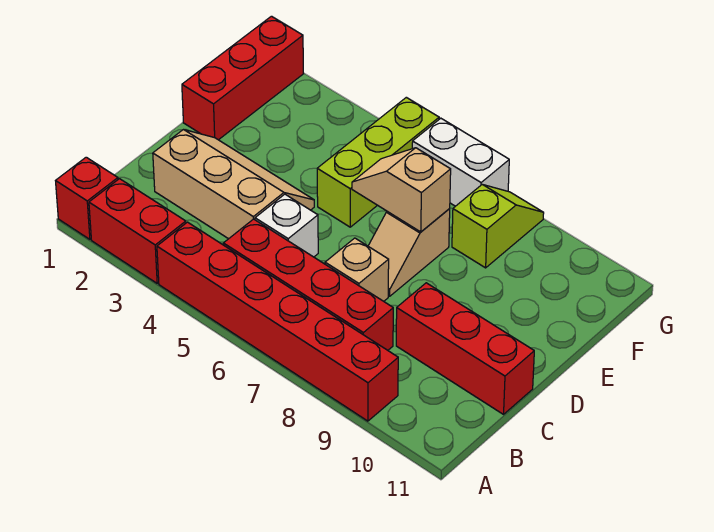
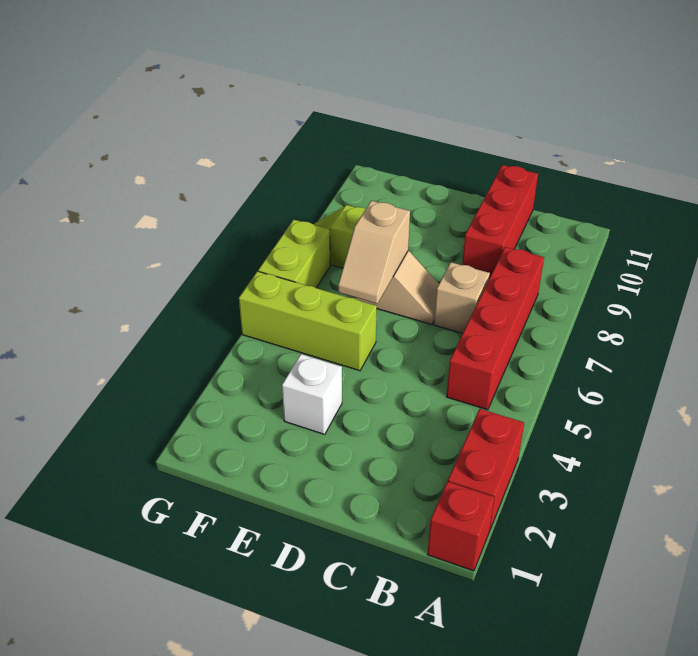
red brick A4:A9 level 1 -> none
tan slope C2:D4 level 1 top C -> none
white brick C5 level 1 -> white brick E3 level 1
red brick E1:G1 level 1 -> none
white brick G6:G7 level 1 -> lime brick G6:G7 level 1

